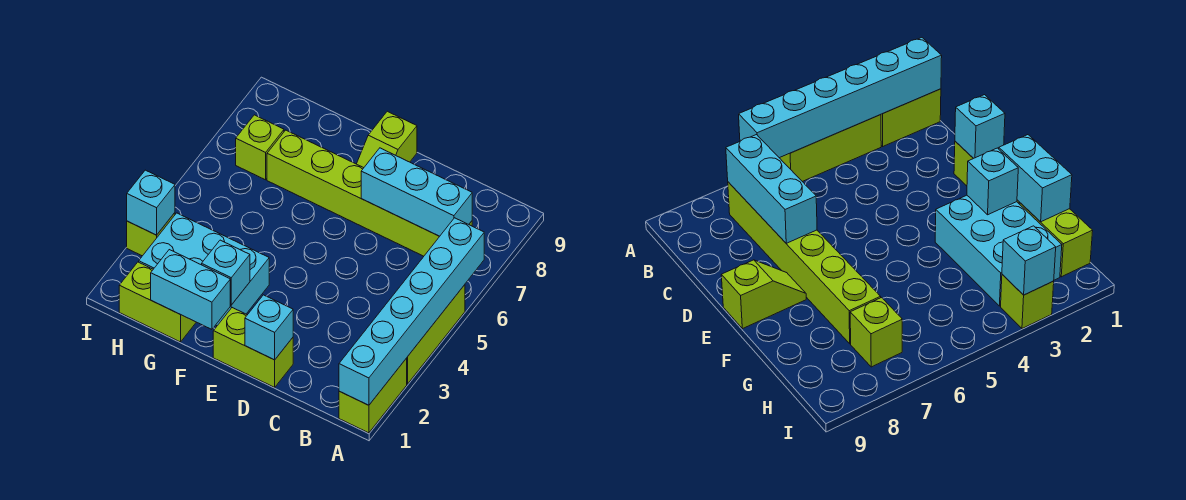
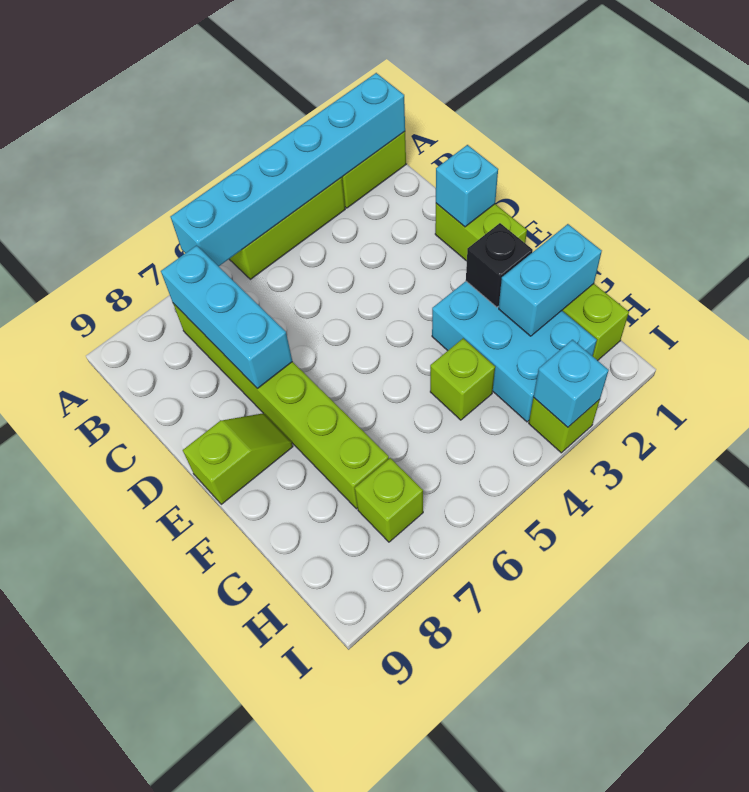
cyan brick F1:G1 level 2 -> cyan brick G1:G2 level 2
cyan brick F2 level 2 -> black brick F2 level 2
none -> lime brick G4 level 1

